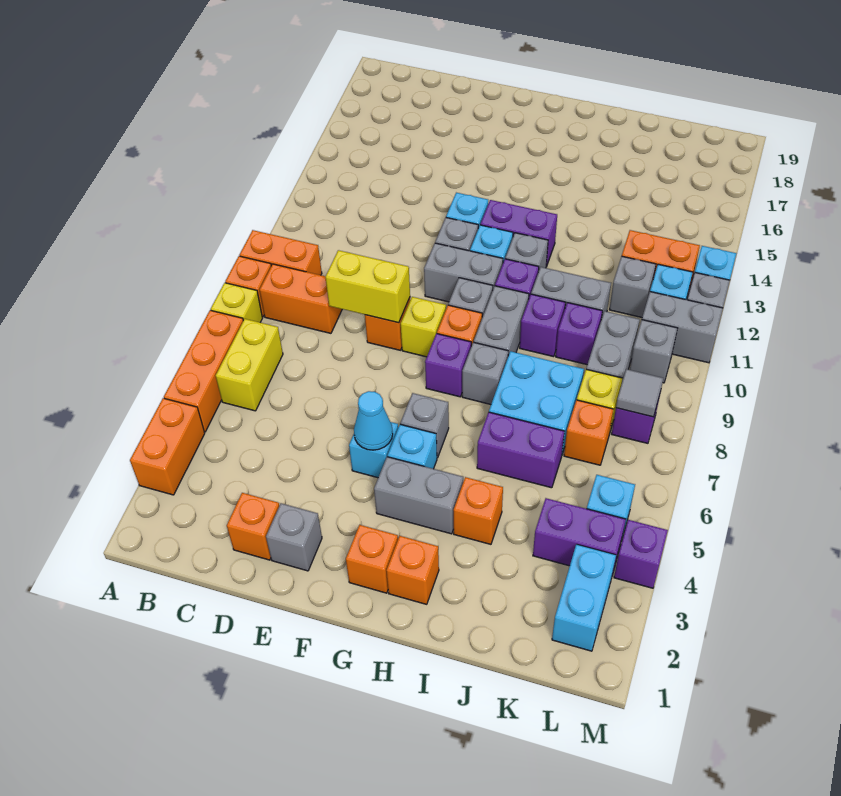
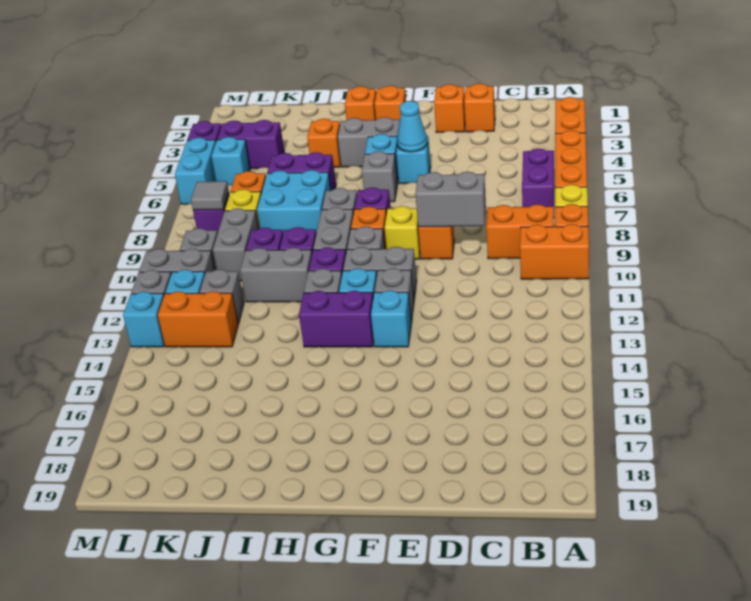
yellow brick B6:B7 level 1 -> purple brick B6:B7 level 1
yellow brick D9:E9 level 2 -> grey brick D9:E9 level 2
grey brick E2 level 1 -> orange brick E2 level 1
cyan brick L2:L3 level 1 -> cyan brick M5:M6 level 1

